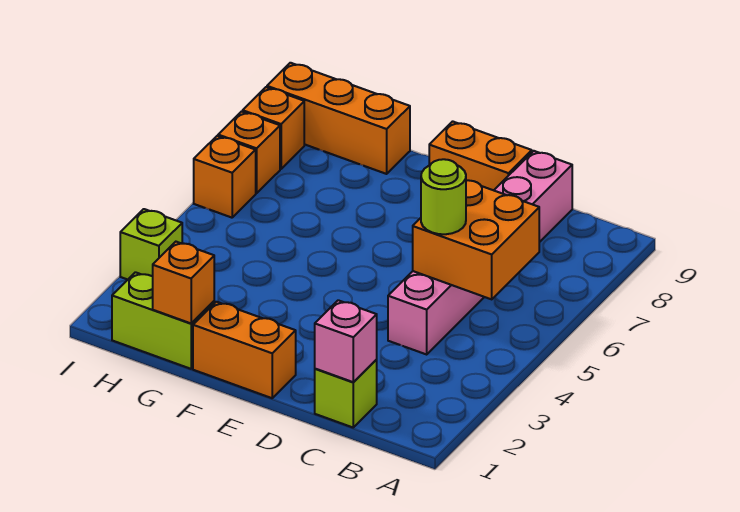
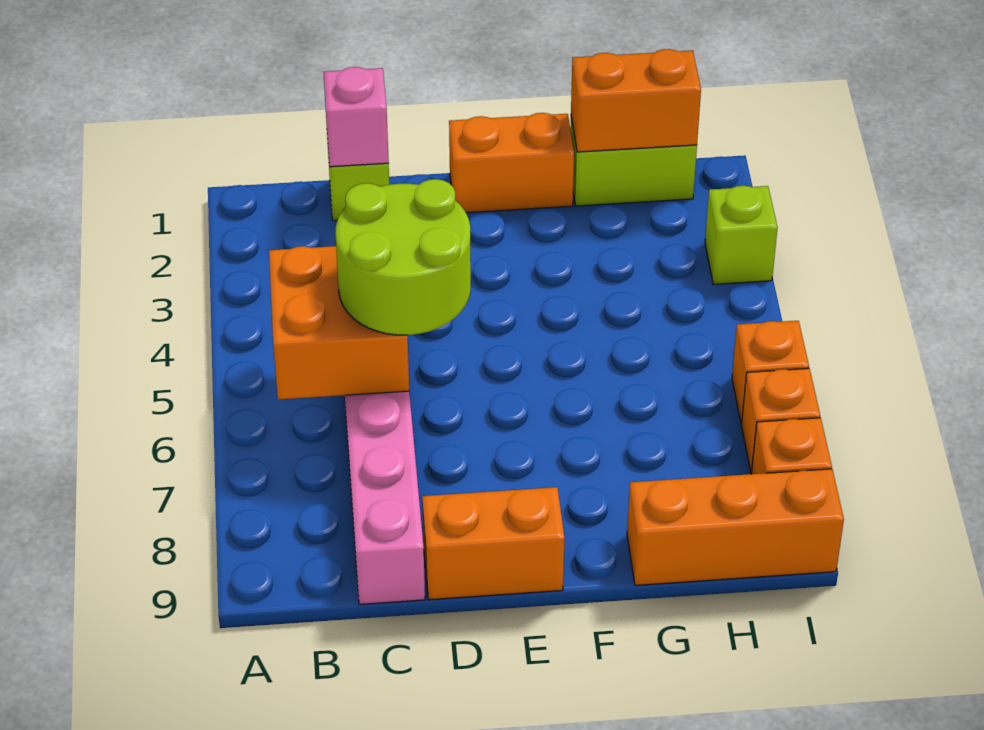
lime round brick C5 level 3 -> lime round brick C5:D6 level 3
orange brick G1 level 2 -> orange brick G1:H1 level 2

